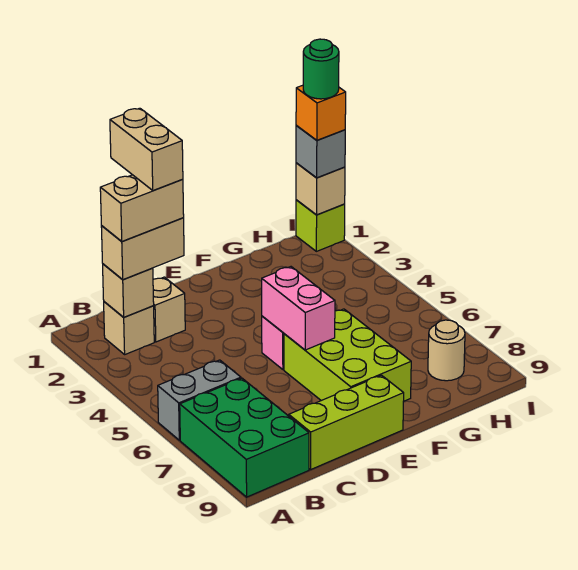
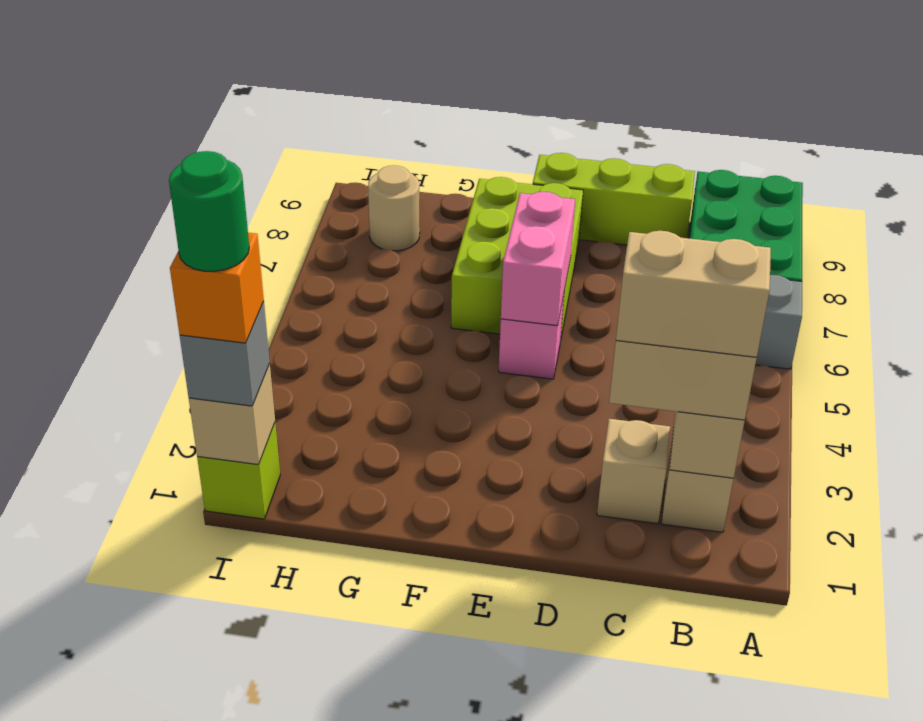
tan brick C1:C2 level 5 -> none

